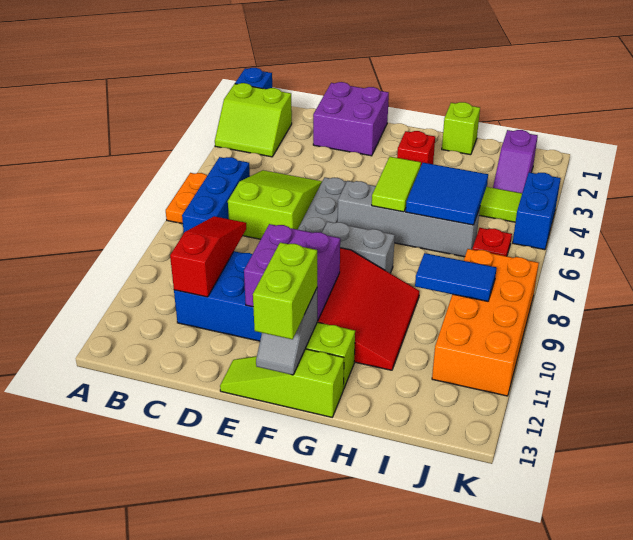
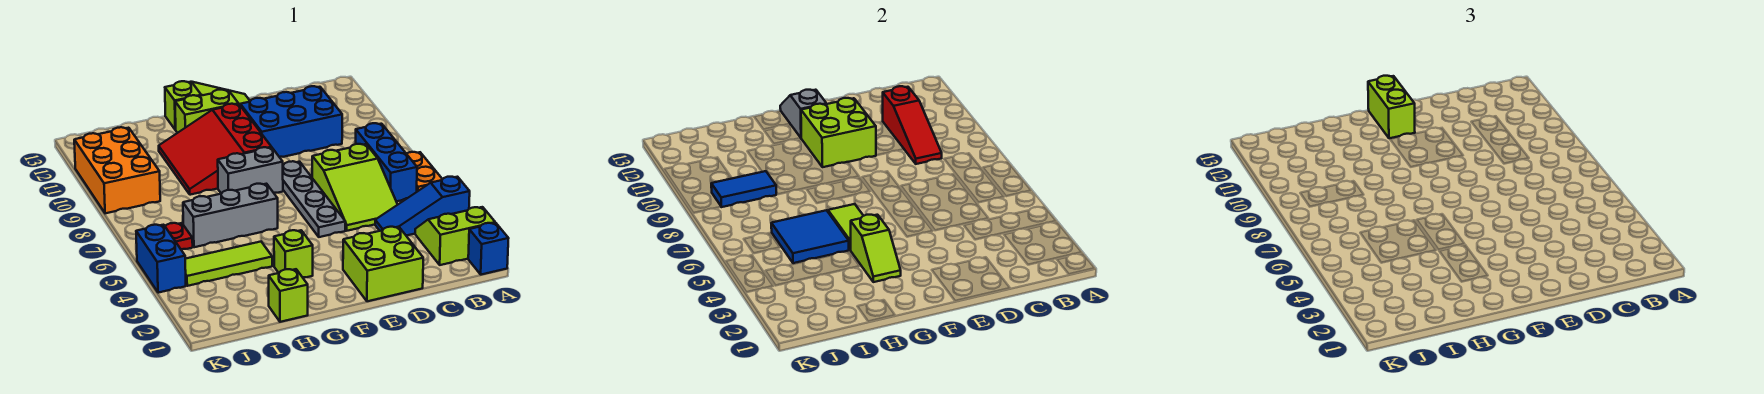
none -> blue slope A4:C4 level 1 top A
purple brick D1:E2 level 1 -> lime brick D1:E2 level 1
purple brick E10:F11 level 2 -> lime brick E10:F11 level 2
grey brick F6:I6 level 1 -> grey brick G6:I6 level 1
red brick G3 level 1 -> lime brick G3 level 1
none -> lime slope G3:G4 level 2 top 4
purple slope J2:J3 level 1 top 2 -> none
orange brick J8:K11 level 1 -> orange brick J9:K11 level 1

